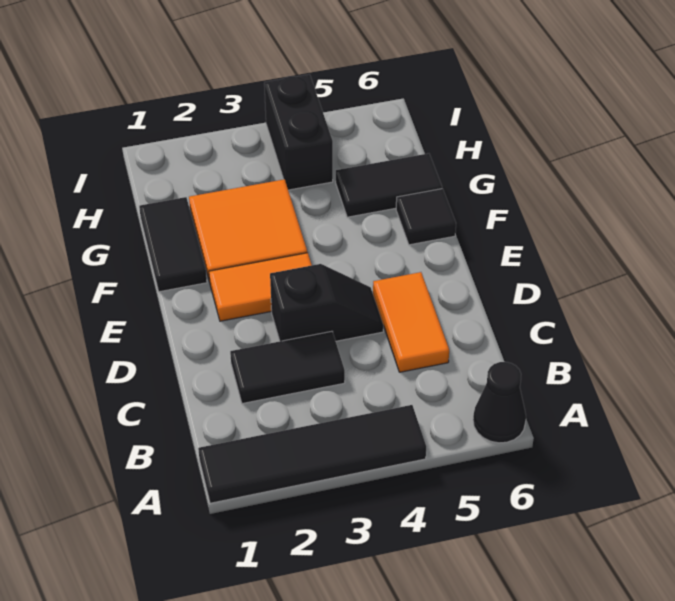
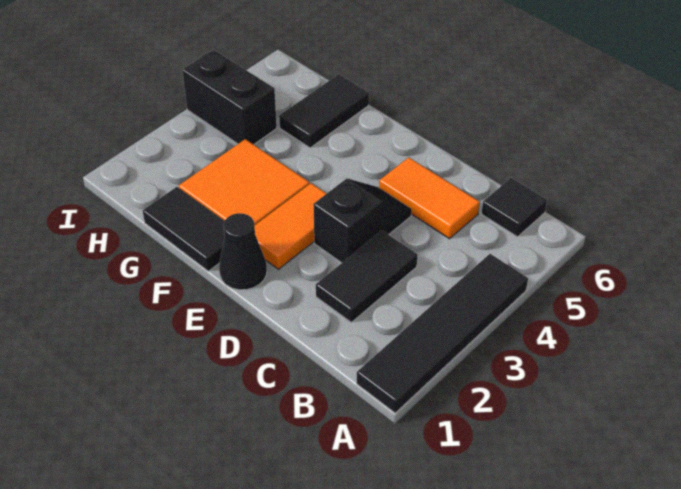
black cone A6 level 1 -> black cone E1 level 1
black tile F6 level 1 -> black tile B6 level 1

